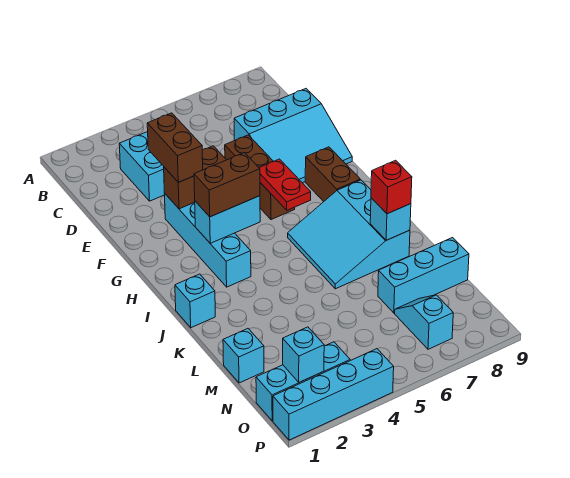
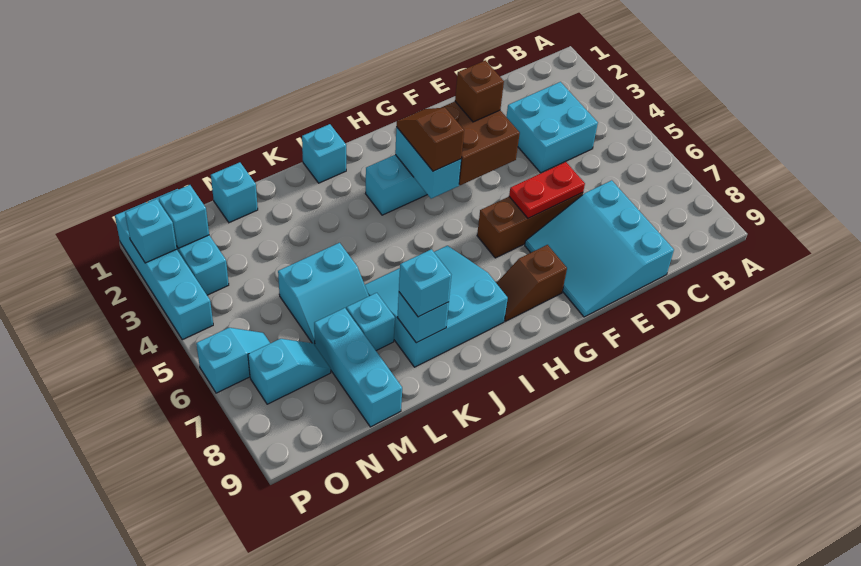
brown brick E3:F3 level 3 -> brown brick F3 level 3
brown brick F3:F4 level 2 -> brown brick F3:G4 level 2
red plate G6:H6 level 2 -> red plate E6:F6 level 2
brown brick G8:H8 level 1 -> brown slope G8:H8 level 1 top G
brown brick H3:H4 level 3 -> brown slope H3:H4 level 3 top 4
red brick K8 level 3 -> cyan brick K8 level 3
none -> cyan slope L5:M6 level 1 top 5
none -> cyan brick L7 level 1
none -> cyan slope O6:P6 level 1 top P
none -> cyan brick P2 level 2

